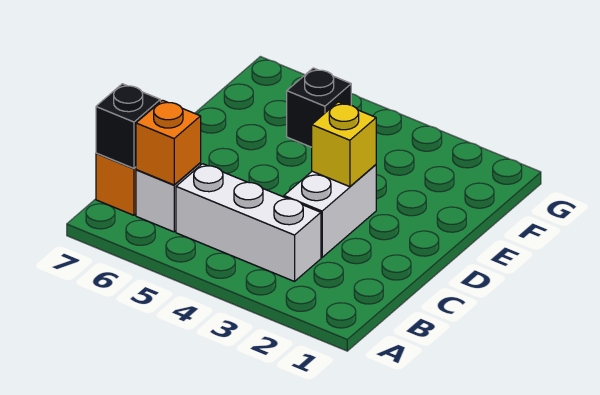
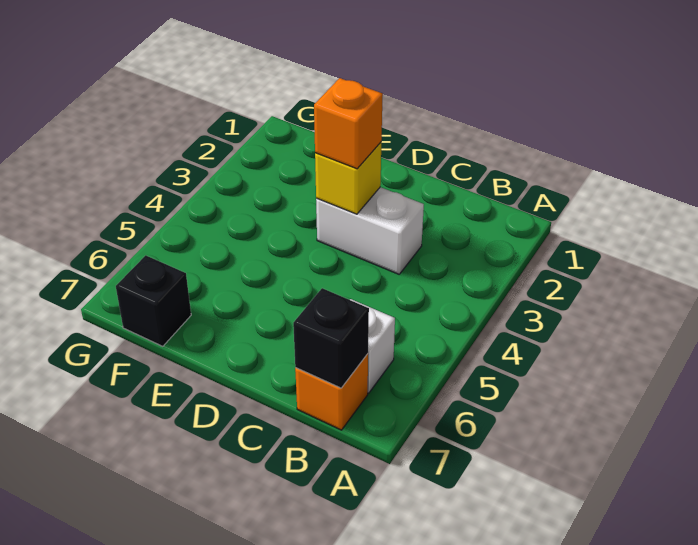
white brick B3:B5 level 1 -> none
orange brick B6 level 2 -> orange brick D3 level 3
black brick F5 level 1 -> black brick F7 level 1

